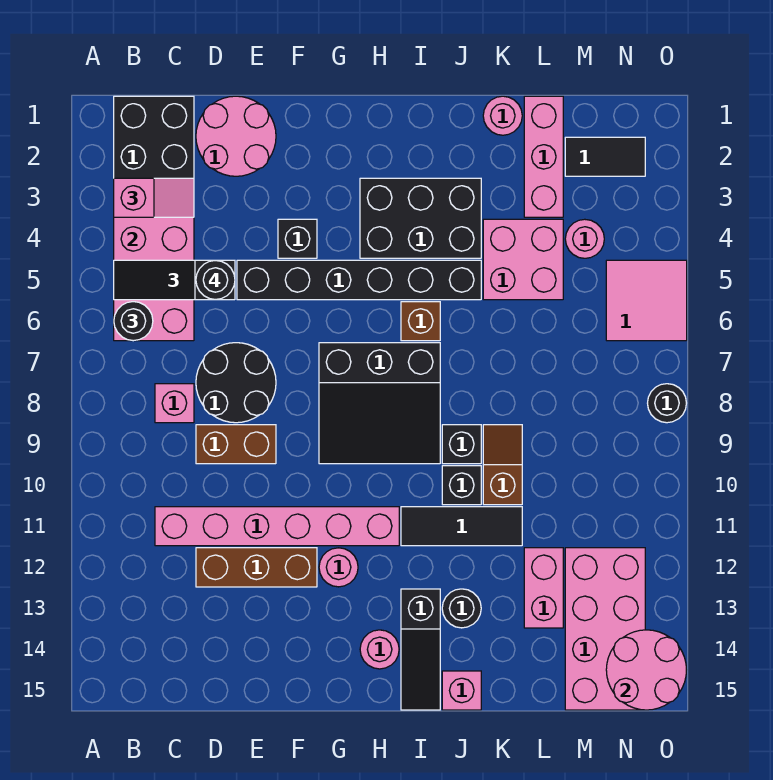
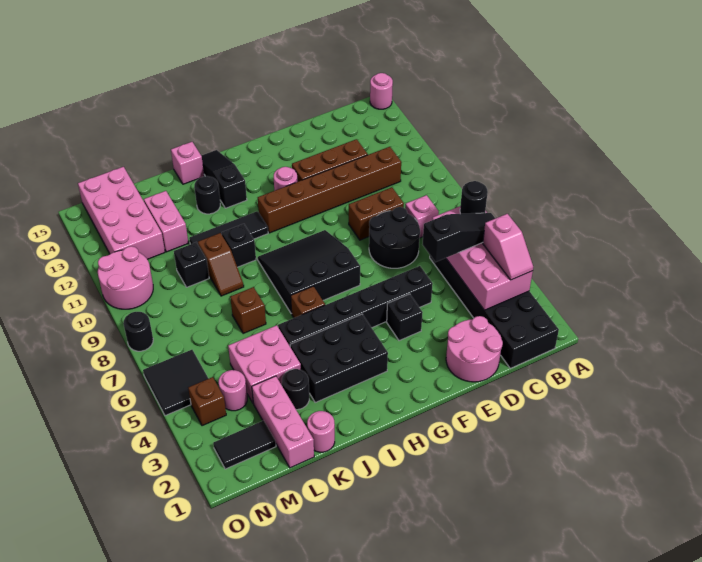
pink slope B3:C3 level 3 top B -> pink slope B3:B4 level 3 top 4
pink brick C11:H11 level 1 -> brown brick C11:H11 level 1
black round brick D5 level 4 -> black round brick K3 level 1
pink round brick H14 level 1 -> pink round brick A15 level 1
black brick J9 level 1 -> black brick L10 level 1
none -> brown brick K7 level 1
none -> brown brick N4 level 1
pink tile N5:O6 level 1 -> black tile N5:O6 level 1
pink round brick N14:O15 level 2 -> pink round brick N10:O11 level 1

